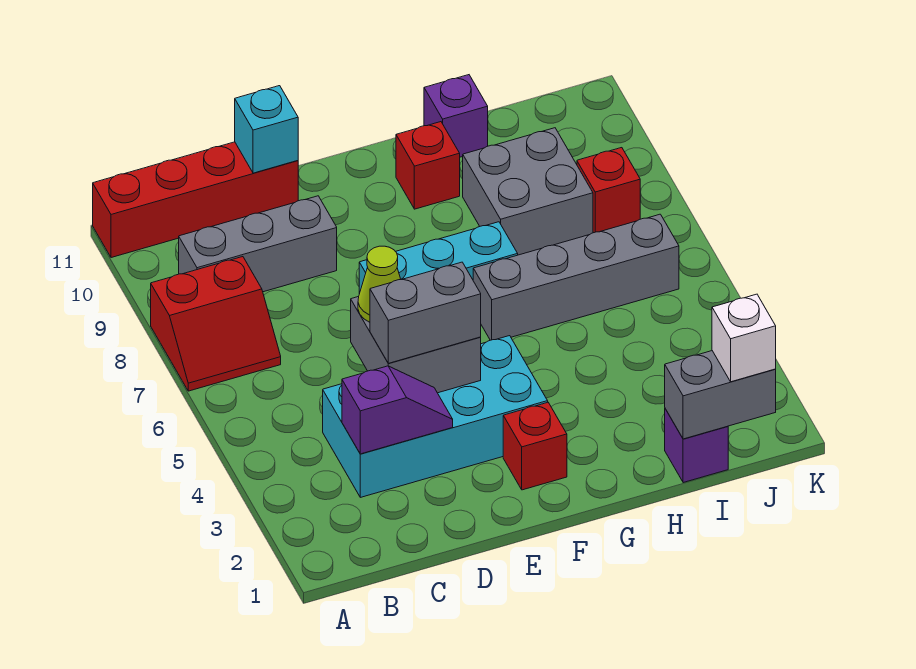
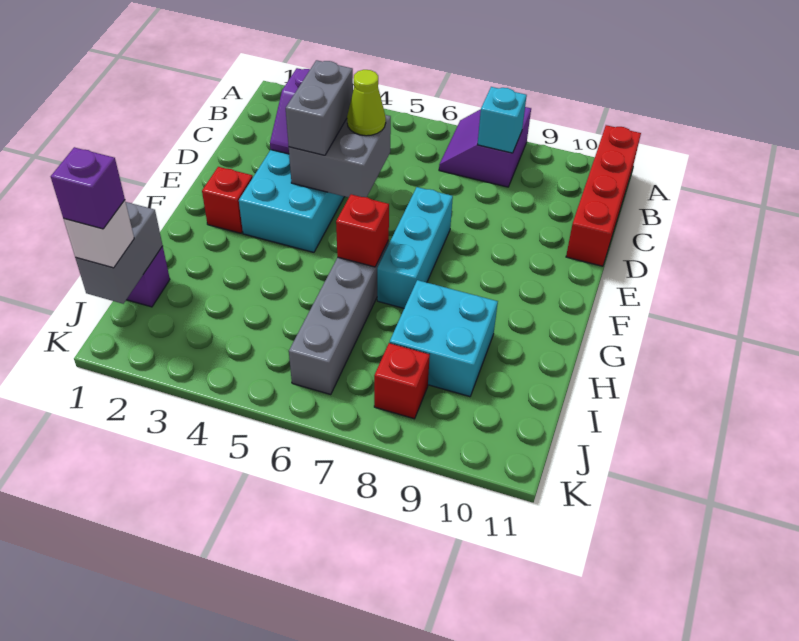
red slope A7:B8 level 1 top 8 -> purple slope A7:B8 level 1 top 8
grey brick B9:D9 level 1 -> none
cyan brick D11 level 2 -> cyan brick B8 level 2
red brick G10 level 1 -> red brick G6 level 2
grey brick H8:I9 level 1 -> cyan brick H8:I9 level 1
purple brick H11 level 1 -> purple brick J1 level 4

